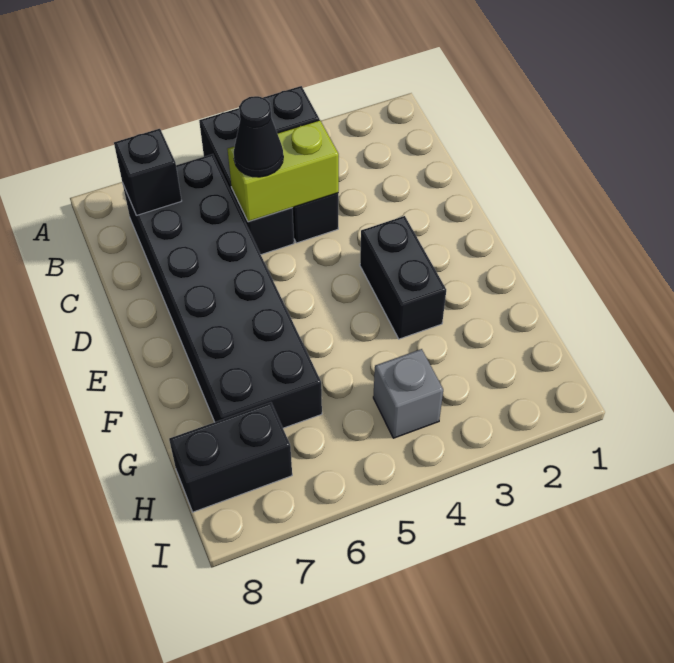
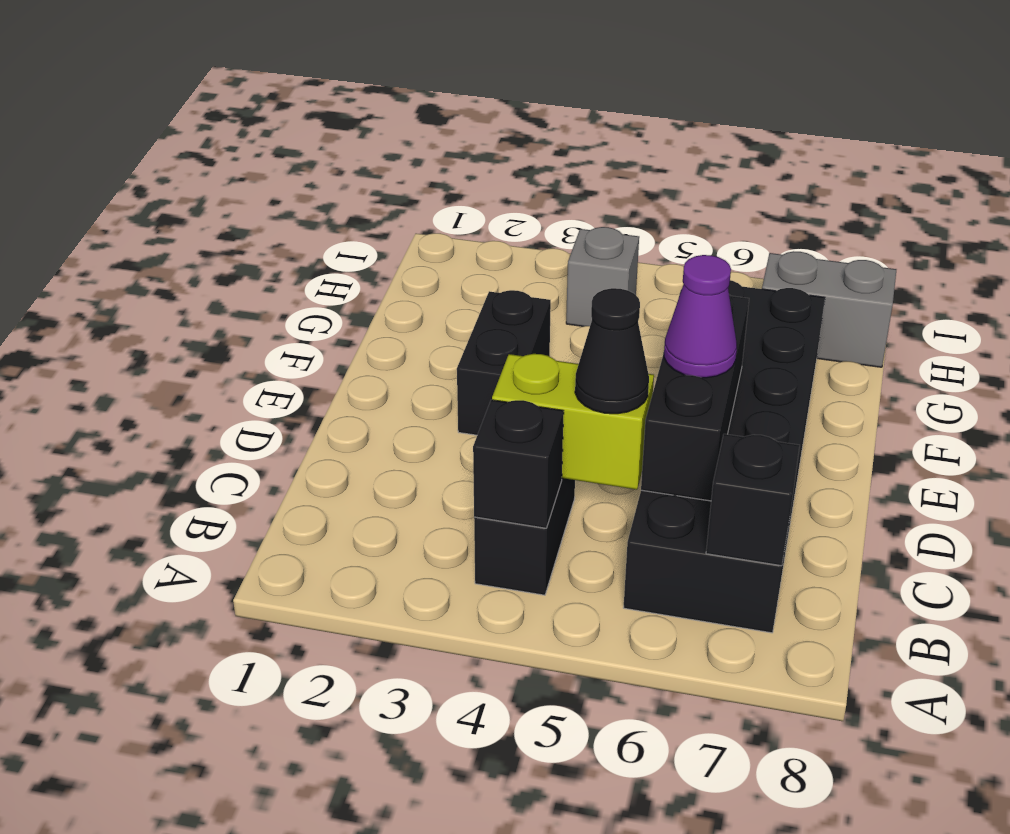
black brick A5:C5 level 1 -> black brick C6:E6 level 2
none -> purple cone D6 level 3
black brick H7:H8 level 1 -> grey brick H7:H8 level 1

